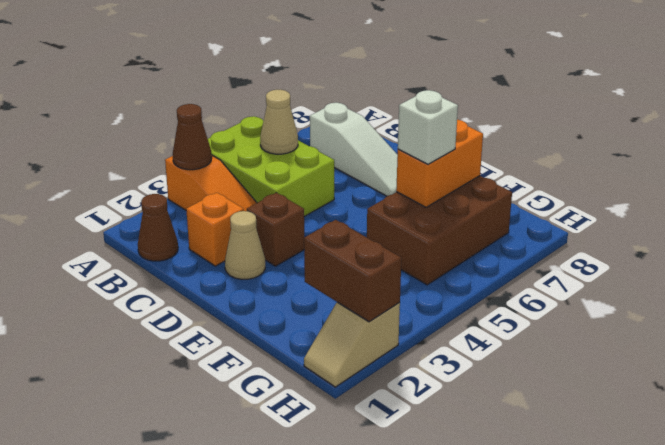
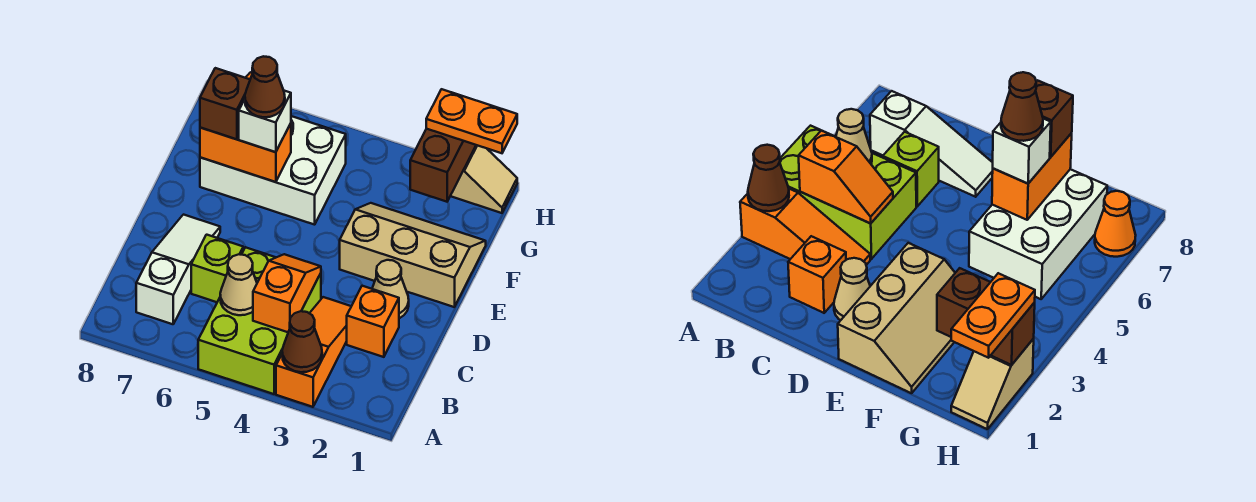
brown cone B1 level 1 -> brown cone F6 level 4
none -> orange slope B4:C4 level 2 top B
none -> lime brick C6 level 1
brown brick D3 level 1 -> brown brick F7 level 3
none -> tan slope E1:F3 level 1 top E
brown brick F5:G7 level 1 -> white brick F5:G7 level 1
none -> orange plate H1:H2 level 3
none -> orange cone H7 level 1

